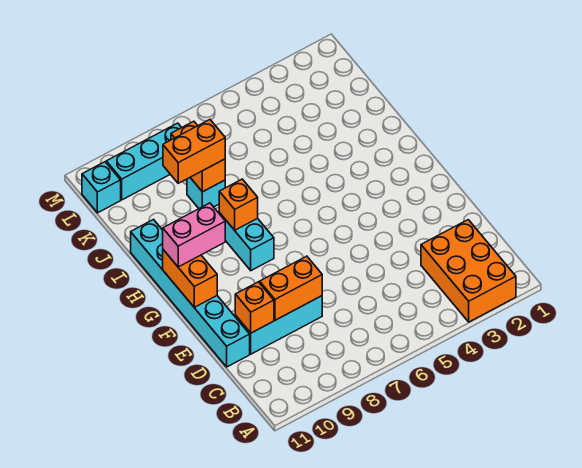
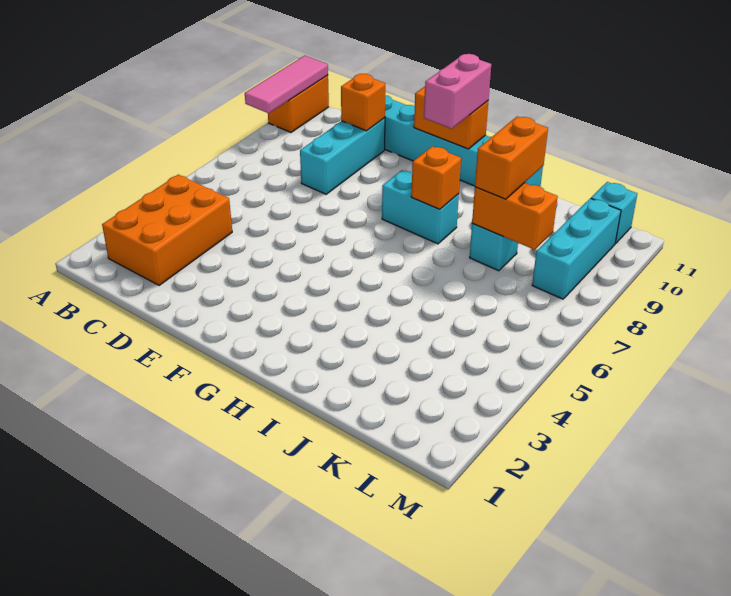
orange brick A2:C3 level 1 -> orange brick B2:C4 level 1
none -> pink tile A9:A11 level 2
orange brick D8:D9 level 2 -> orange brick A10:A11 level 1

